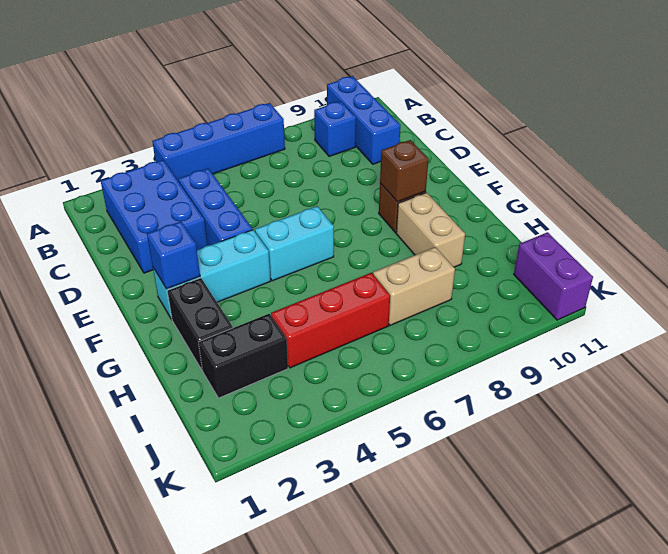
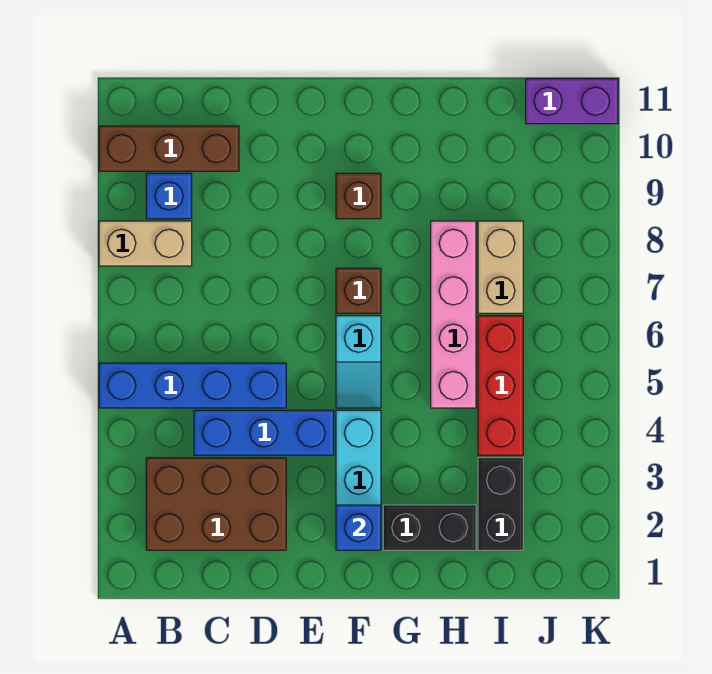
blue brick A4:A7 level 1 -> blue brick A5:D5 level 1
blue brick A10:C10 level 1 -> brown brick A10:C10 level 1
blue brick B2:D3 level 1 -> brown brick B2:D3 level 1
cyan brick F5:F6 level 1 -> cyan slope F5:F6 level 1 top 6
brown brick F9 level 2 -> brown brick F7 level 1
tan brick G9:H9 level 1 -> tan brick A8:B8 level 1
none -> pink brick H5:H8 level 1

